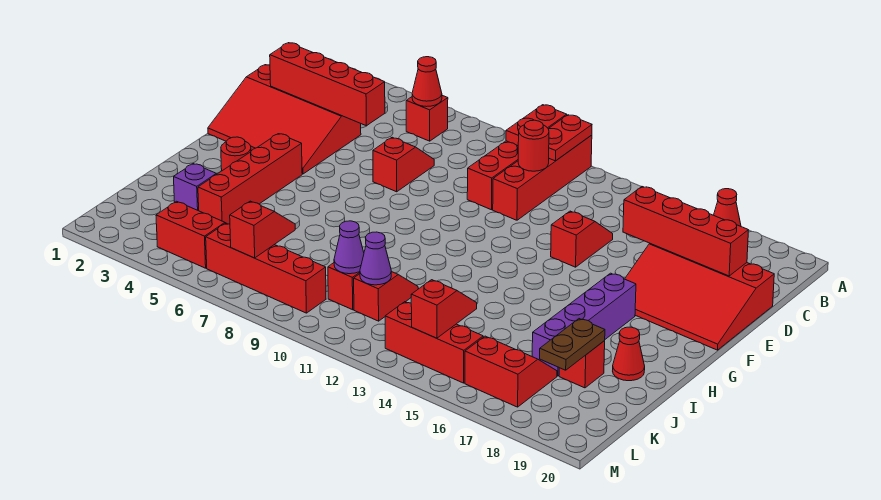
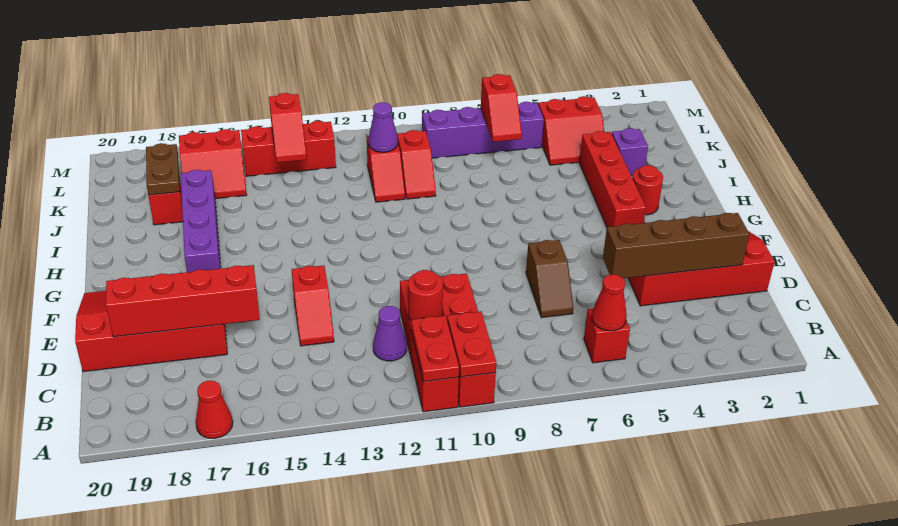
red brick D2:D5 level 2 -> brown brick D2:D5 level 2
red slope D7:E7 level 1 top E -> brown slope D7:E7 level 1 top E
red cone I19 level 1 -> none
purple cone K10 level 2 -> purple cone C12 level 1
red brick L6:L9 level 1 -> purple brick L6:L9 level 1

